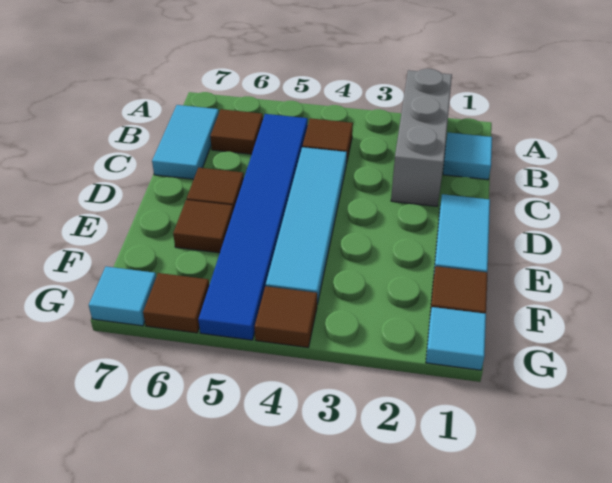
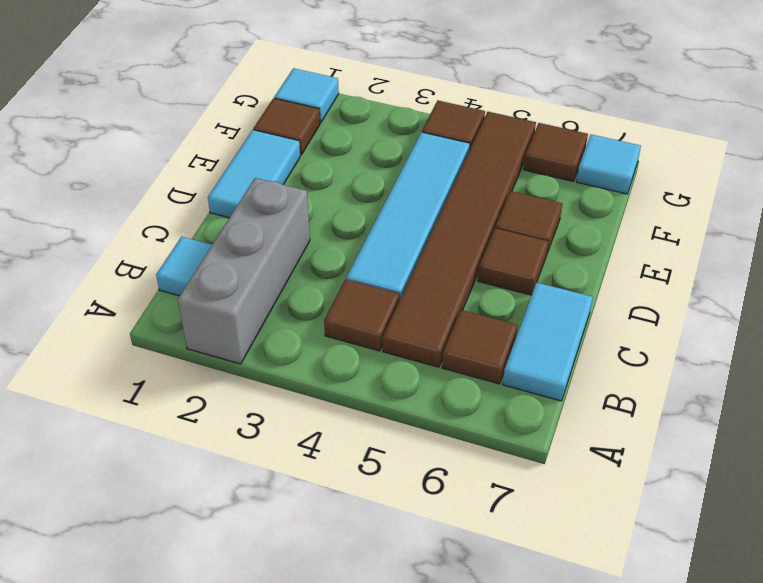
blue tile B5:G5 level 1 -> brown tile B5:G5 level 1

